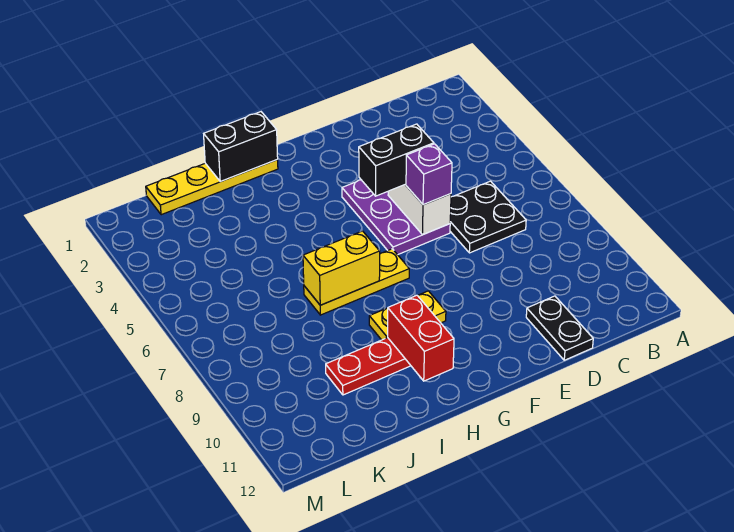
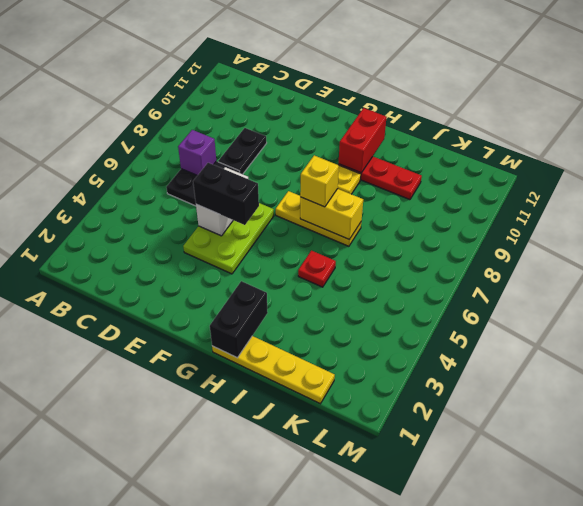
black plate D11:D12 level 1 -> black plate D8:D9 level 1
purple plate E4:F6 level 1 -> lime plate E4:F6 level 1
purple brick E6 level 3 -> purple brick C7 level 2
black brick H1:I1 level 2 -> black brick H1:H2 level 2
none -> yellow brick H7 level 3
none -> red plate I5 level 1

